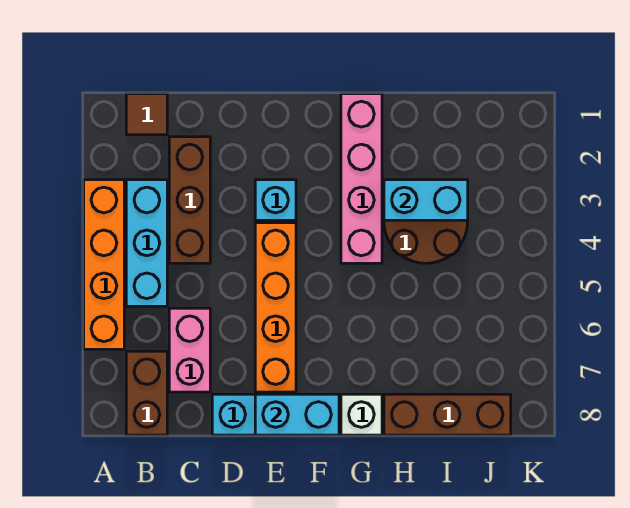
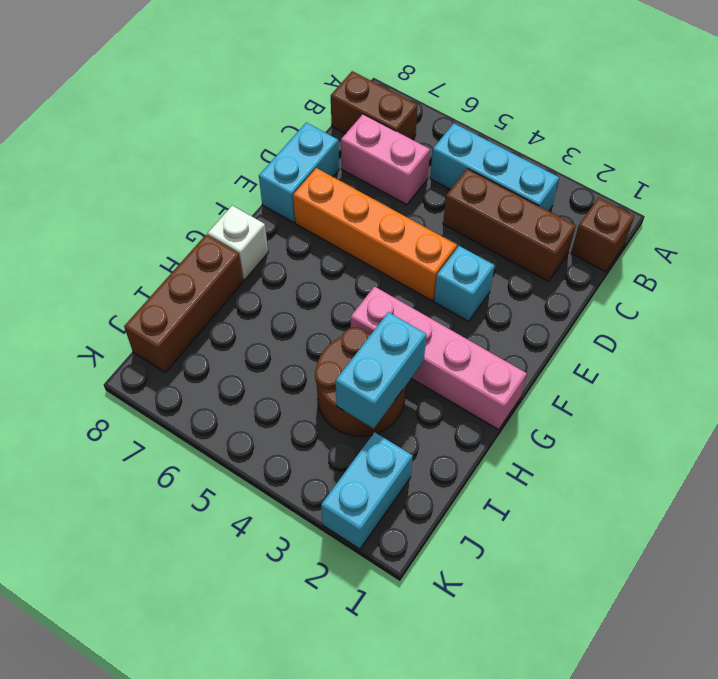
orange brick A3:A6 level 1 -> none
brown tile B1 level 1 -> brown brick B1 level 1
cyan brick E8:F8 level 2 -> cyan brick J2:K2 level 1

